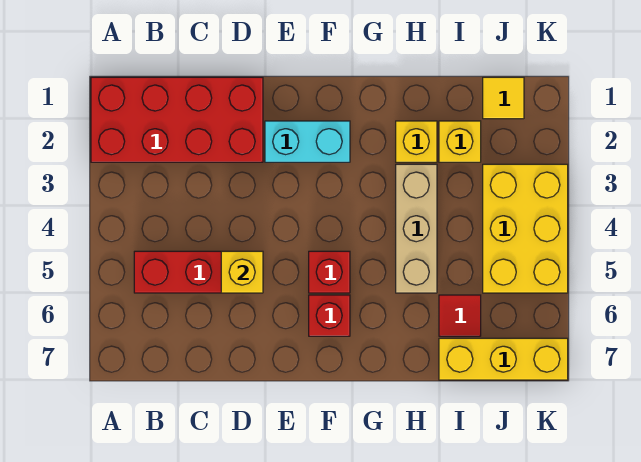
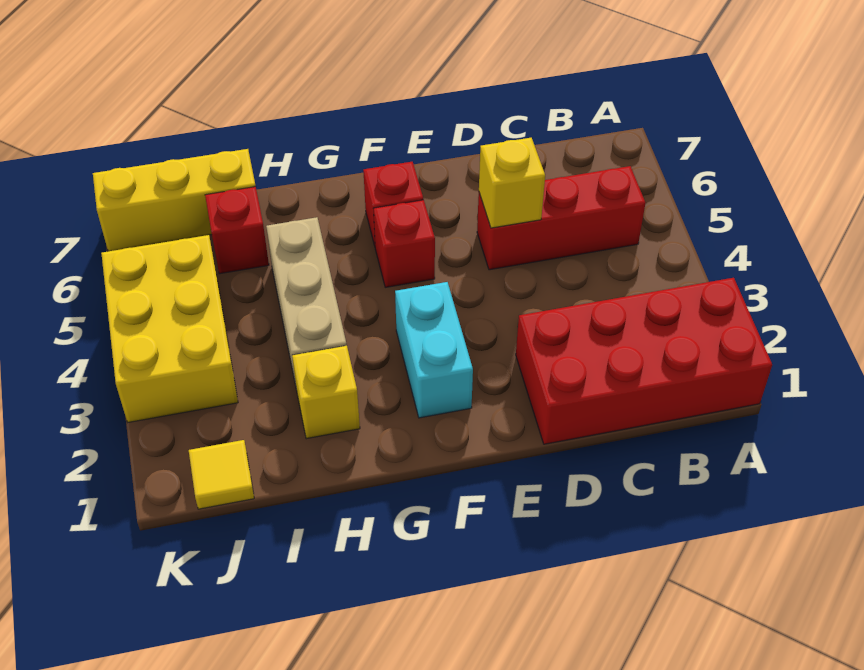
cyan brick E2:F2 level 1 -> cyan brick F2:F3 level 1
yellow brick I2 level 1 -> none
red tile I6 level 1 -> red brick I6 level 1

